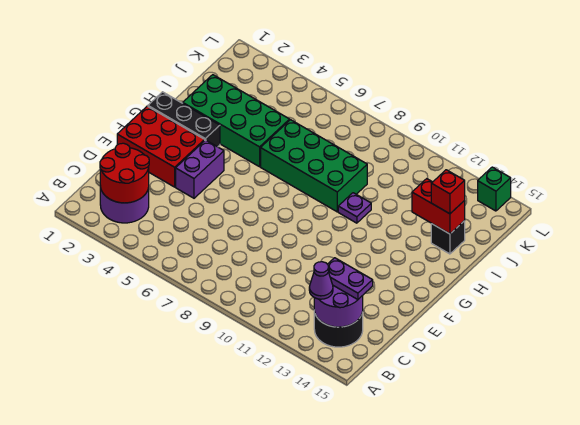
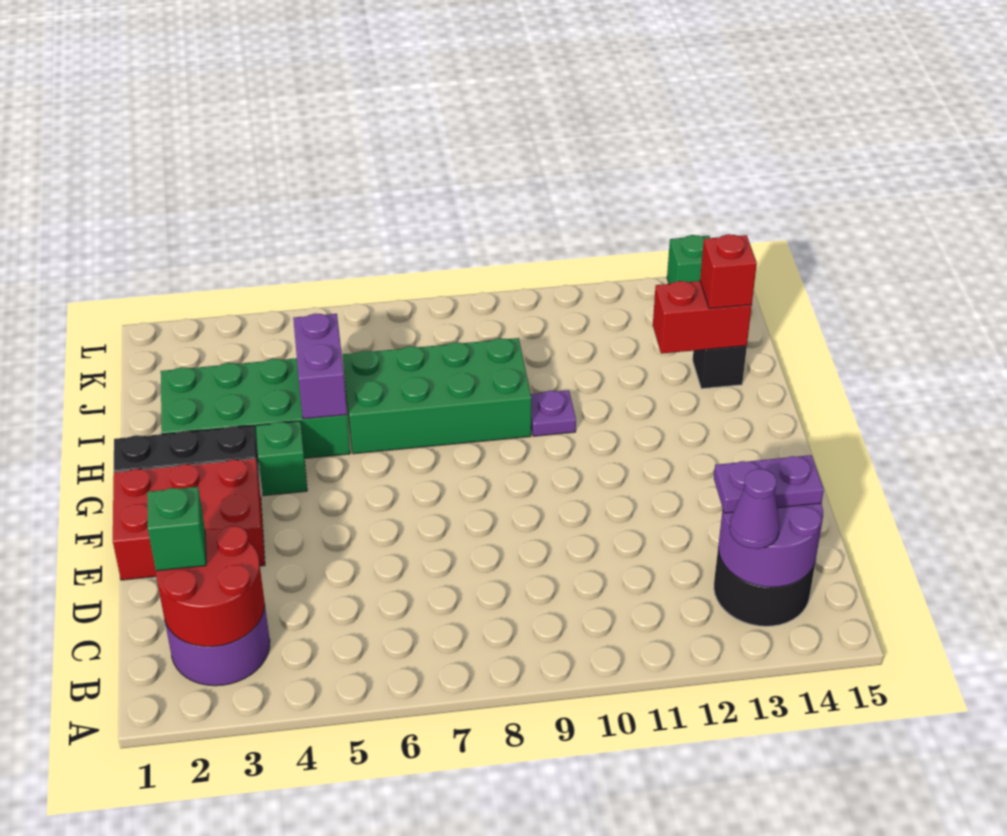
none -> green brick C2 level 3
purple brick E4:F4 level 1 -> purple brick H5:I5 level 2
none -> green brick G4 level 1

